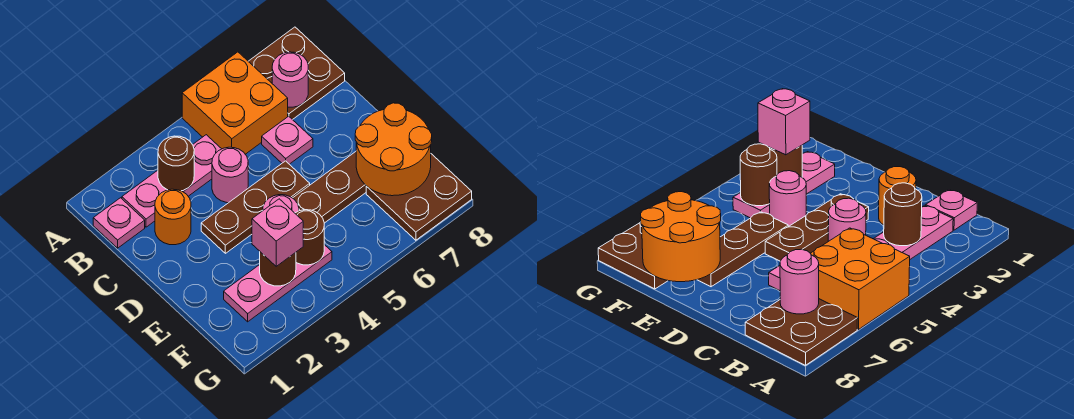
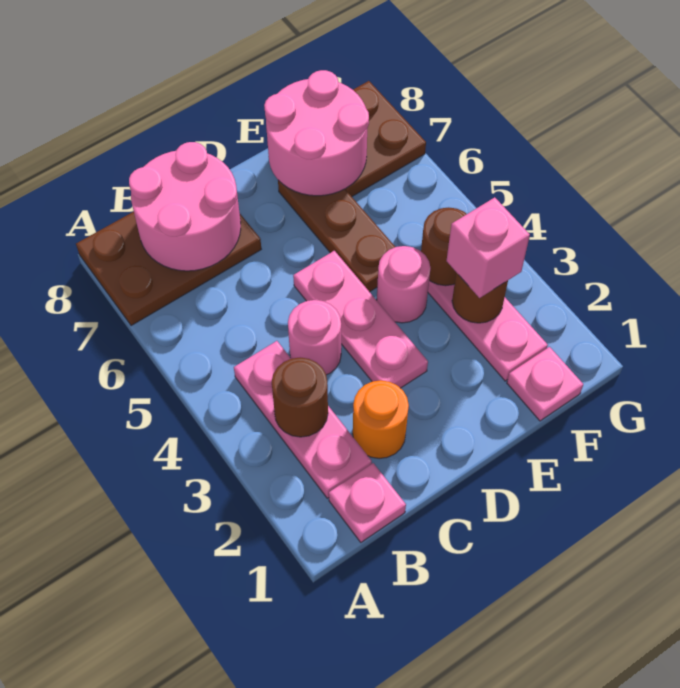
orange brick A5:B6 level 1 -> none
brown plate A7:B8 level 1 -> brown plate A7:C8 level 1
pink round brick B7 level 2 -> pink round brick B7:C8 level 2
pink plate C6 level 1 -> pink plate F1 level 1
brown plate D3:D5 level 1 -> pink plate D3:D5 level 1
orange round brick E7:F8 level 2 -> pink round brick E7:F8 level 2

